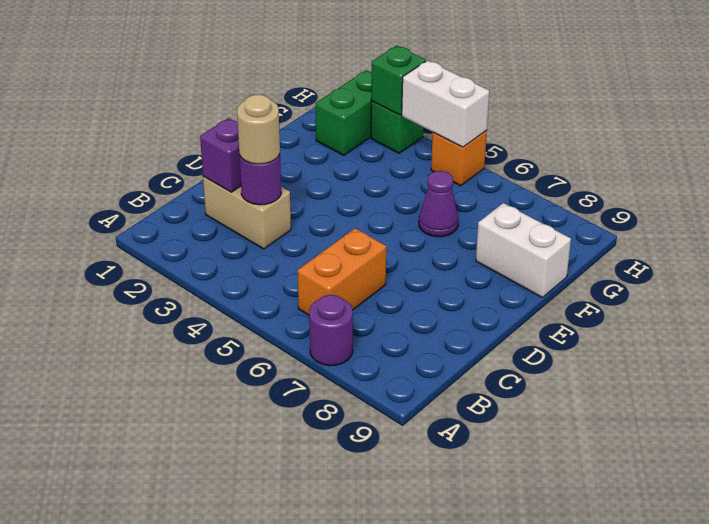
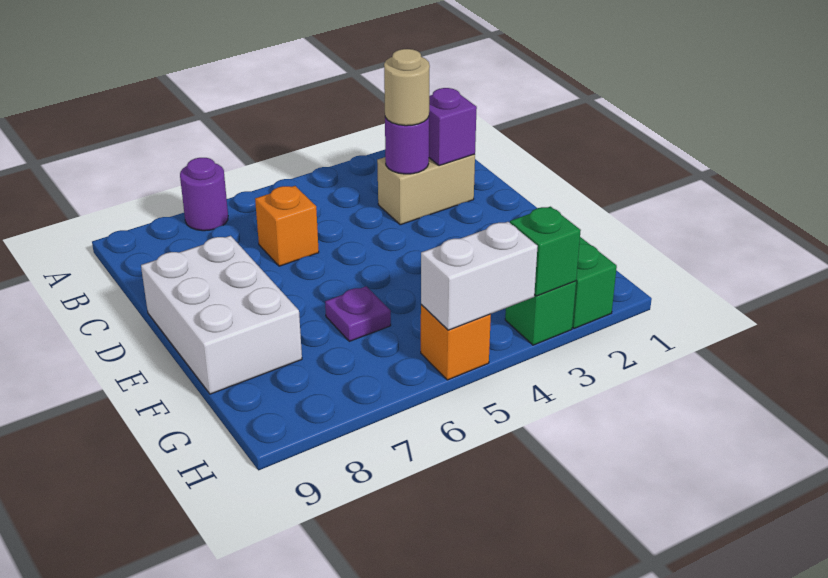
orange brick B6:C6 level 1 -> orange brick C6 level 1
purple cone F6 level 1 -> purple plate F6 level 1
white brick F8:F9 level 1 -> white brick D8:F9 level 1

